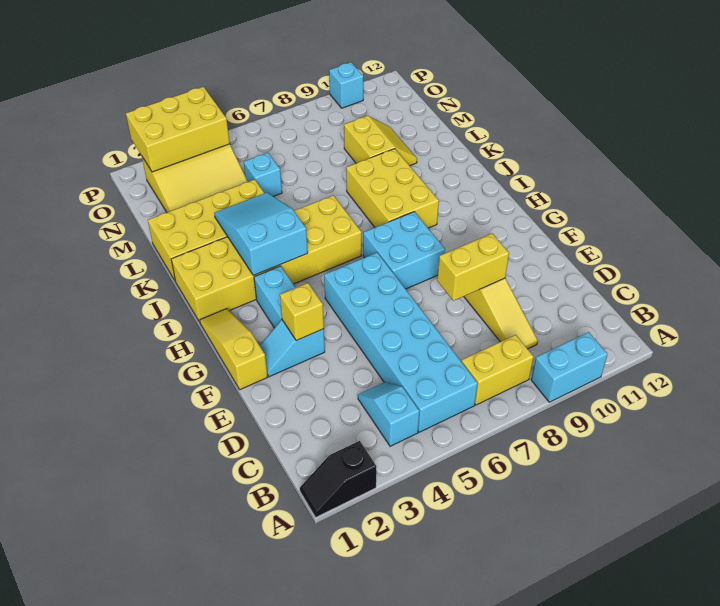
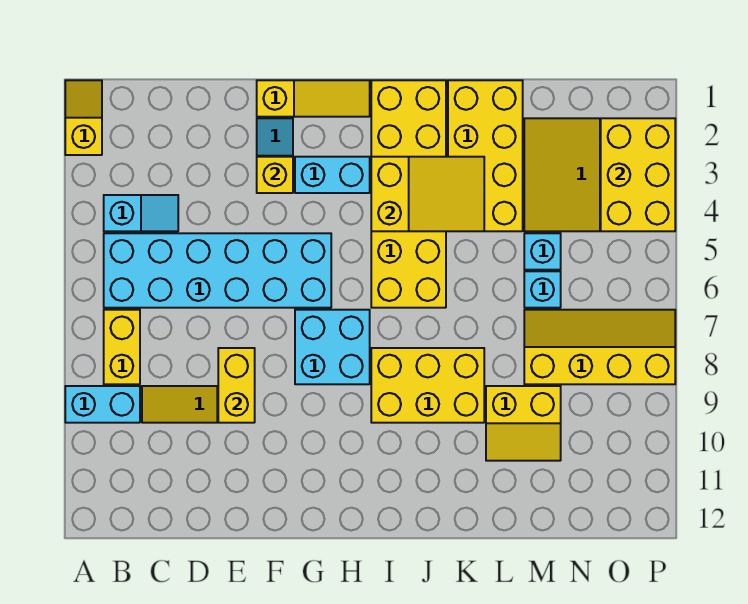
black slope A1:A2 level 1 top 2 -> yellow slope A1:A2 level 1 top 2
cyan brick A9:A10 level 1 -> cyan brick A9:B9 level 1
cyan slope I3:K4 level 2 top I -> yellow slope I3:K4 level 2 top I
none -> yellow slope M7:P8 level 1 top 8
cyan brick P10 level 1 -> cyan brick M6 level 1

